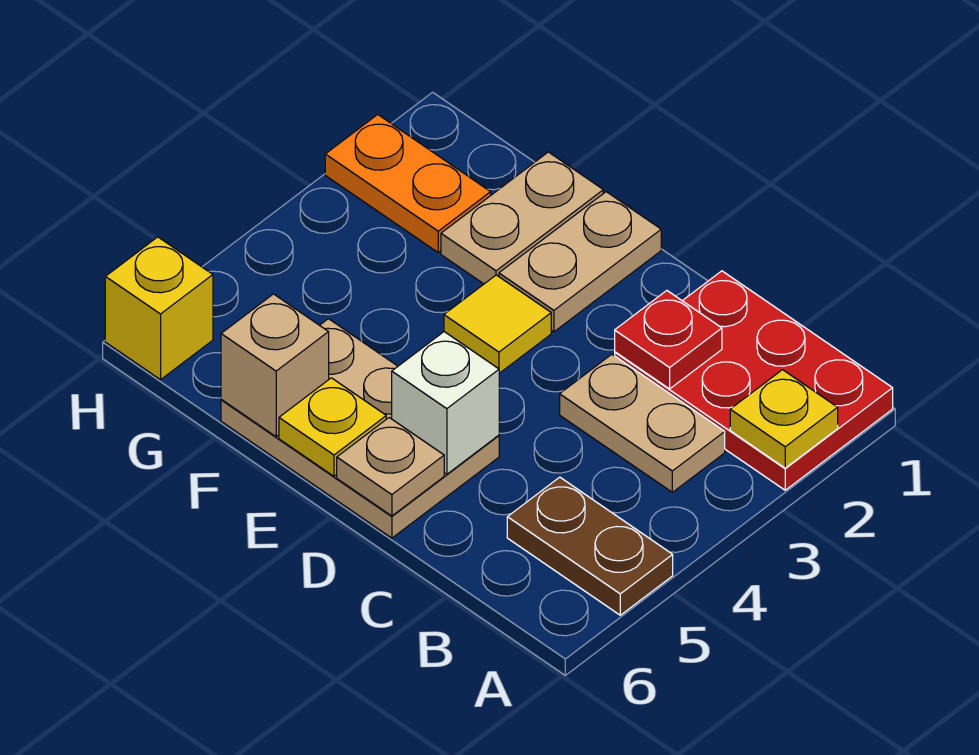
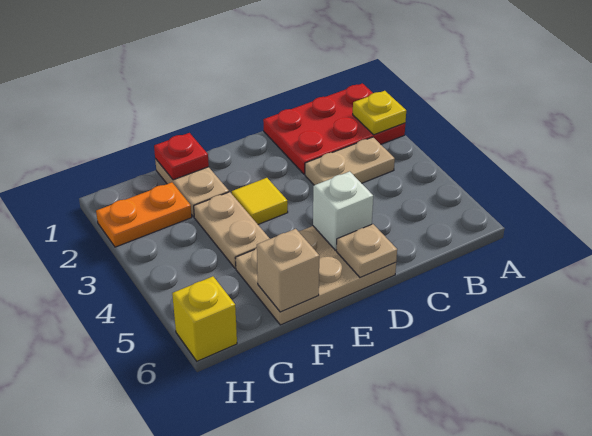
brown plate A5:B5 level 1 -> none
red plate C2 level 2 -> red plate F1 level 2
tan plate E1:E2 level 1 -> tan plate F3:F4 level 1
yellow plate E6 level 2 -> none

